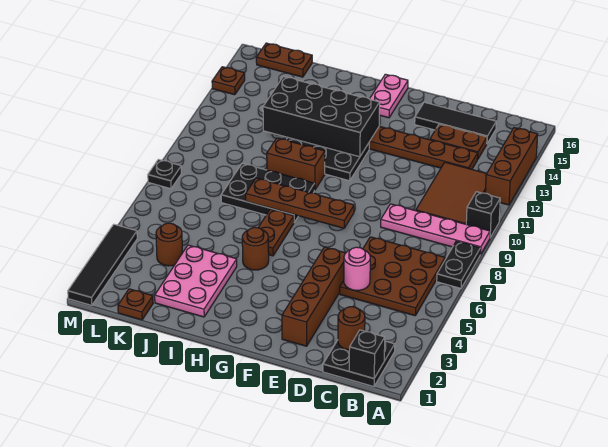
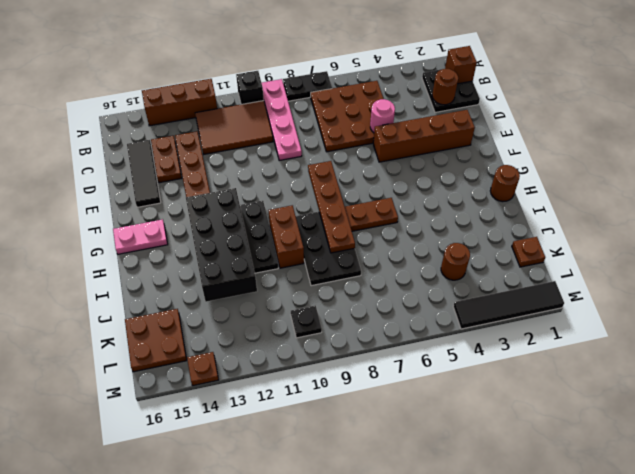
black brick B1 level 2 -> brown brick B1 level 2
brown round brick H5 level 1 -> brown round brick H1 level 1
pink plate I2:J4 level 1 -> none
brown plate K16:L16 level 1 -> brown plate K15:L16 level 1
black plate M8 level 1 -> black plate L10 level 1

